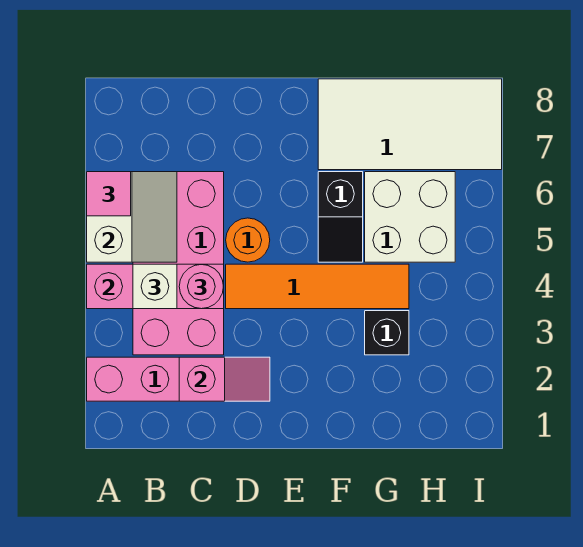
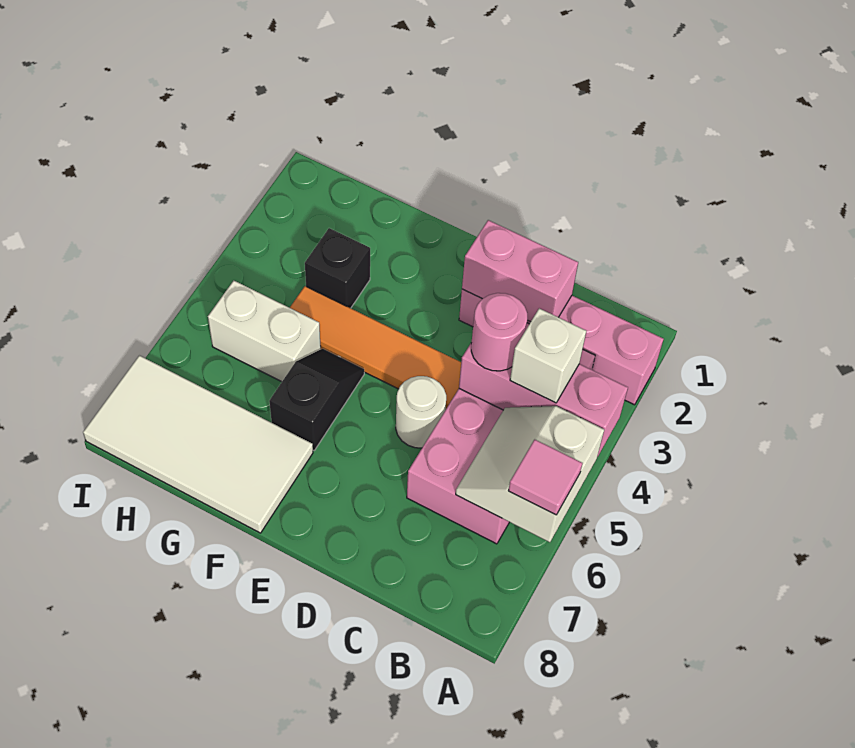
pink slope C2:D2 level 2 top C -> pink brick C2:D2 level 2
orange round brick D5 level 1 -> white round brick D5 level 1
white brick G5:H6 level 1 -> white brick G5:H5 level 1

